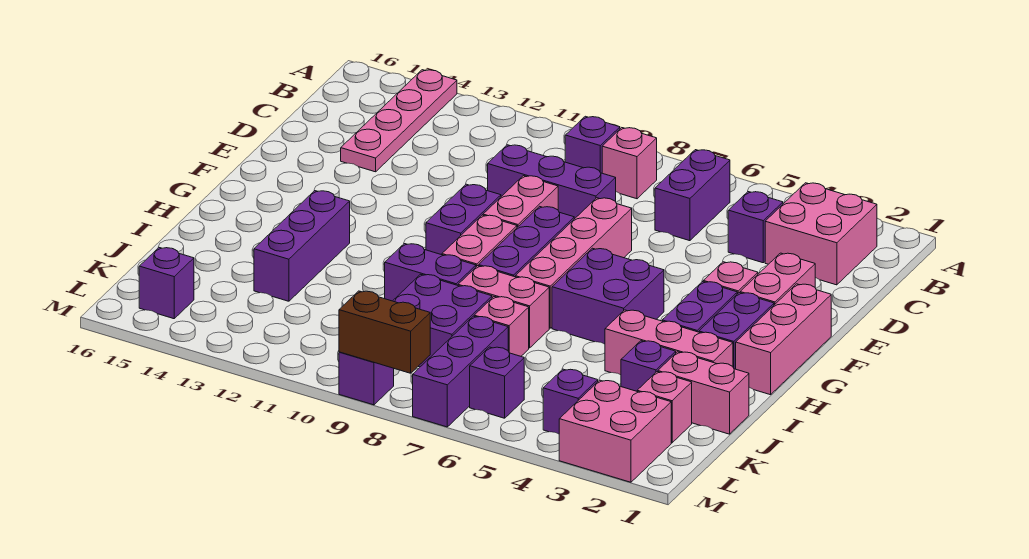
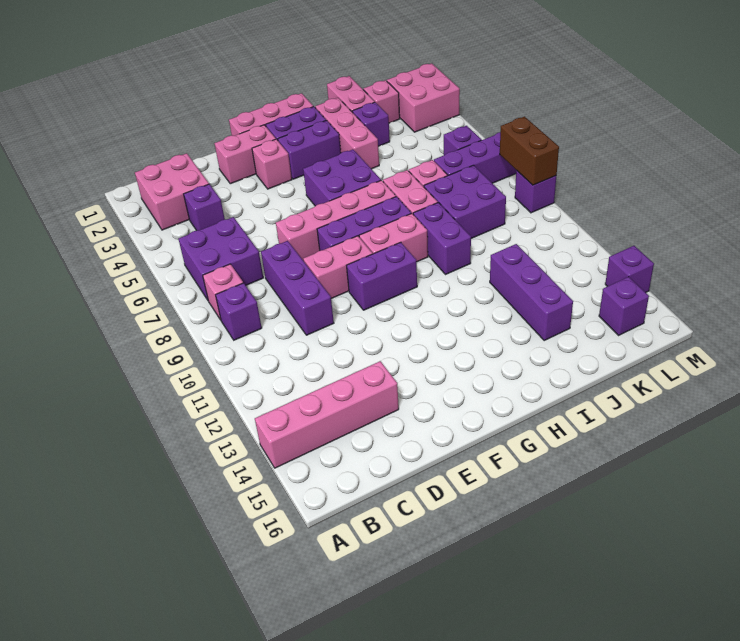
pink plate A14:D14 level 1 -> pink brick A14:D14 level 1
purple brick B6:C6 level 1 -> purple brick B6:C7 level 1
purple brick H13:J13 level 1 -> purple brick J12:J14 level 1
purple brick L4 level 1 -> purple brick M14 level 1

